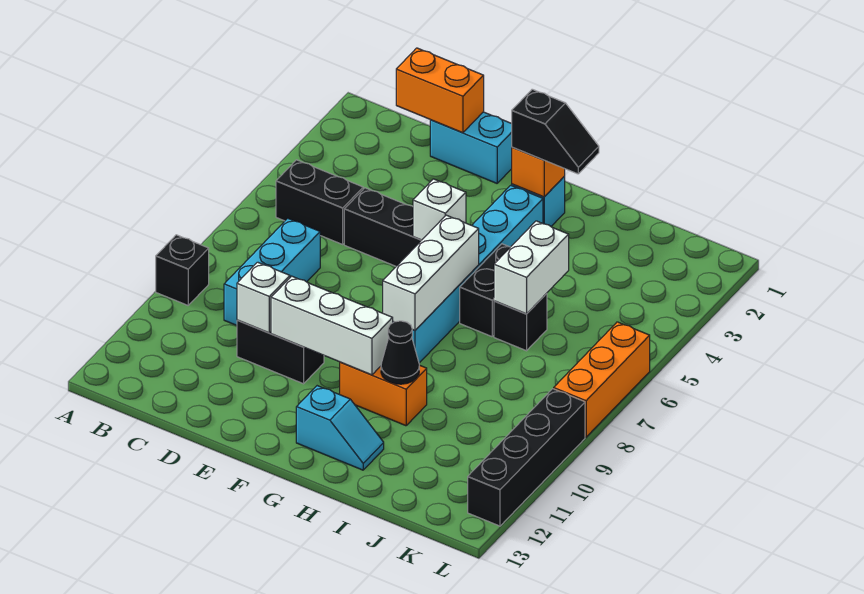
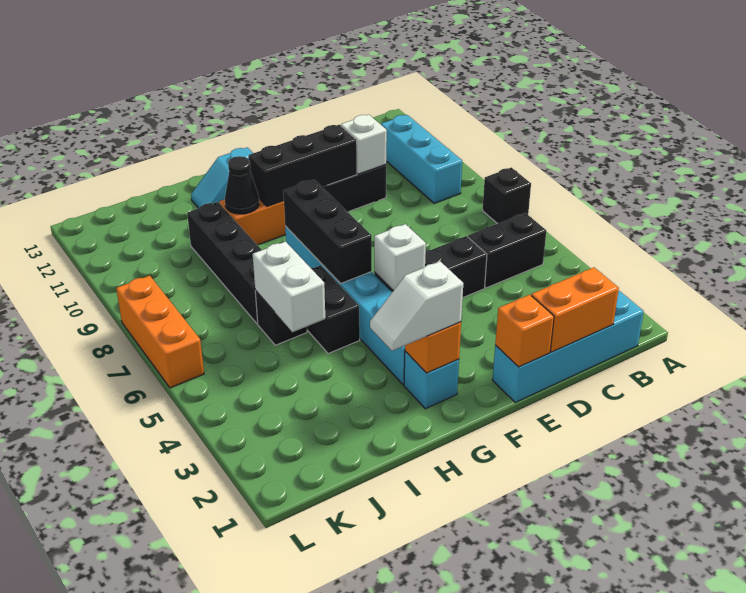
black brick A9 level 1 -> black brick A7 level 1
cyan brick C7:C9 level 1 -> cyan brick B9:B11 level 1
cyan brick D1:E1 level 1 -> cyan brick B1:E1 level 1
none -> orange brick E1 level 2
white brick E10:G10 level 2 -> black brick E10:G10 level 2
black slope G2:H2 level 3 top G -> white slope G2:H2 level 3 top G
white brick G6:G8 level 2 -> black brick G6:G8 level 2
black brick L9:L12 level 1 -> black brick I7:I10 level 1

